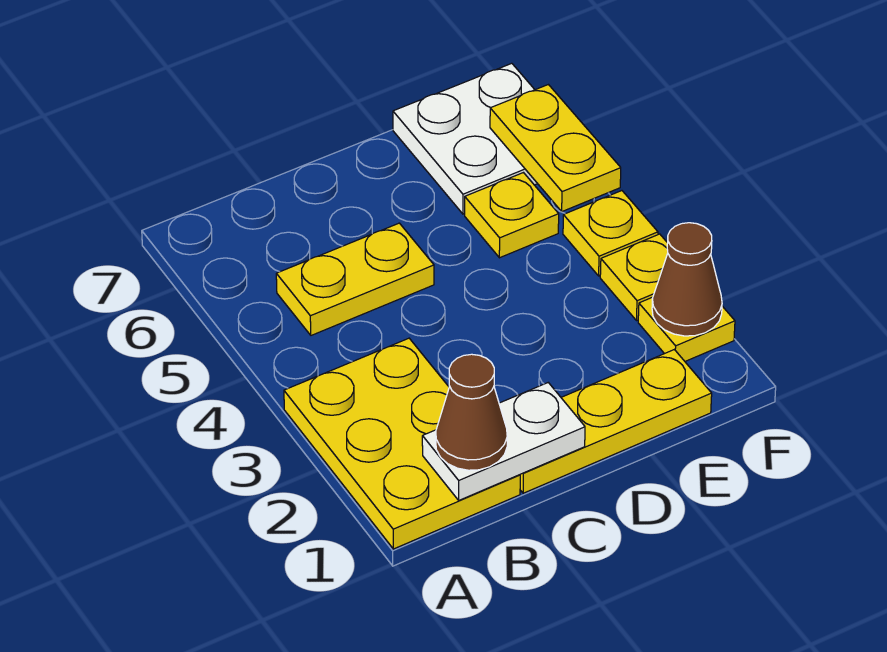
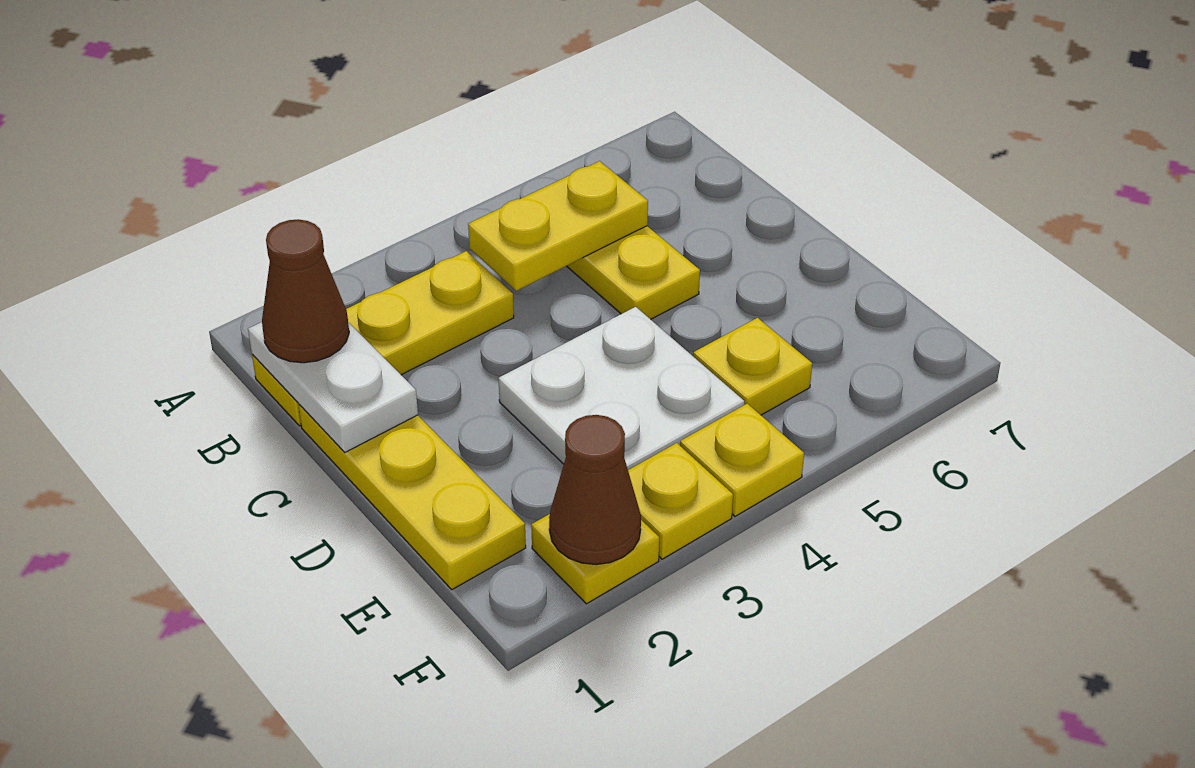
yellow plate A1:B3 level 1 -> yellow plate B1:B3 level 1
white plate E6:F7 level 1 -> white plate D3:E4 level 1
yellow plate F5:F6 level 2 -> yellow plate B4:B5 level 2

